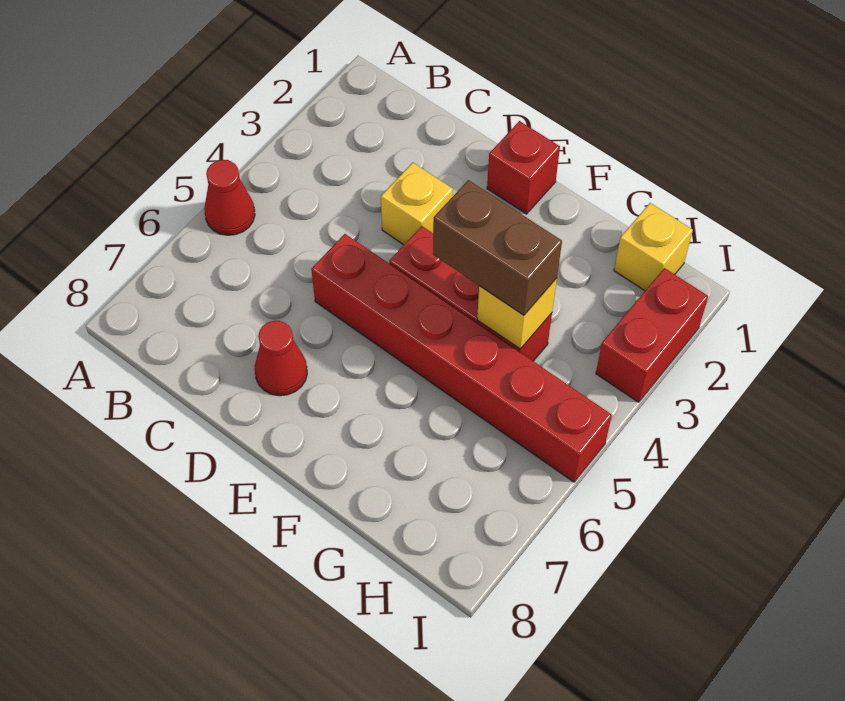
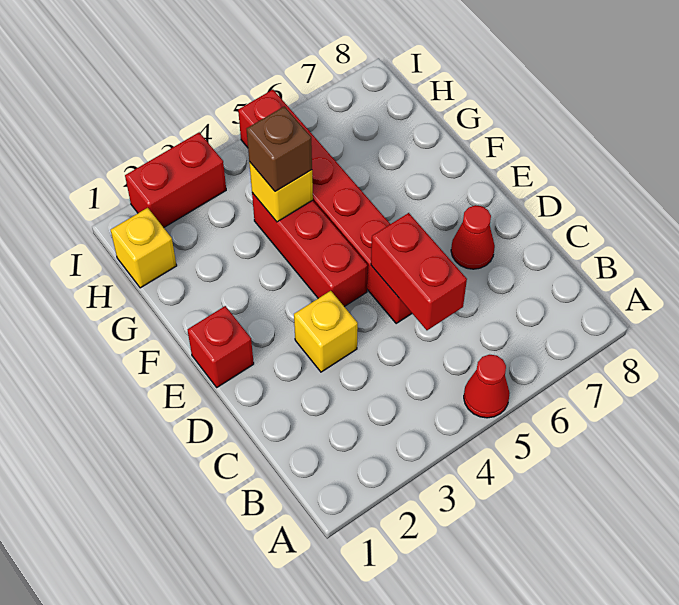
none -> red brick C5:D5 level 2
brown brick F4:G4 level 3 -> brown brick G4 level 3

